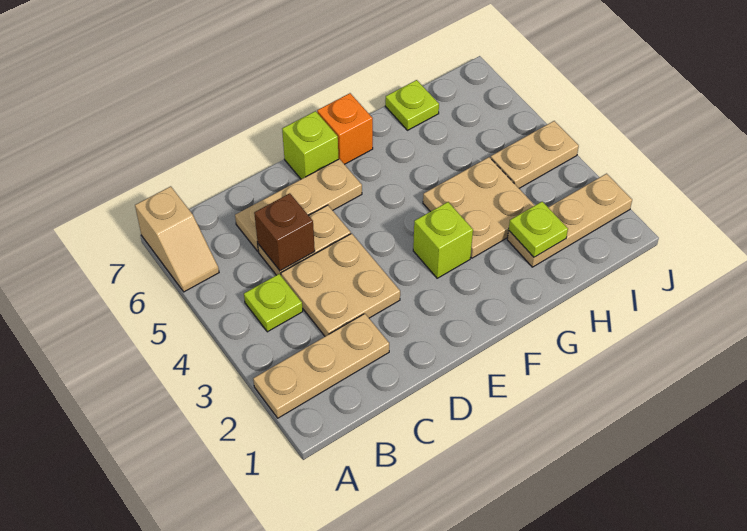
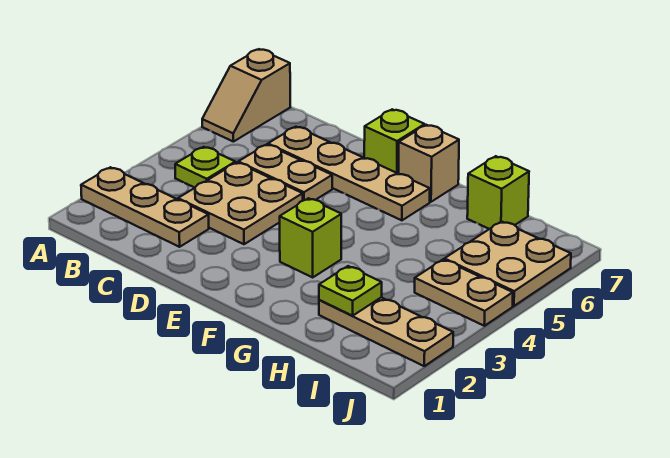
brown brick C5 level 2 -> none
tan plate C6:E6 level 1 -> tan plate C6:F6 level 1
orange brick F7 level 1 -> tan brick F7 level 1
tan plate G3:H4 level 1 -> tan plate I5:J6 level 1
lime plate H7 level 1 -> lime brick H7 level 1

